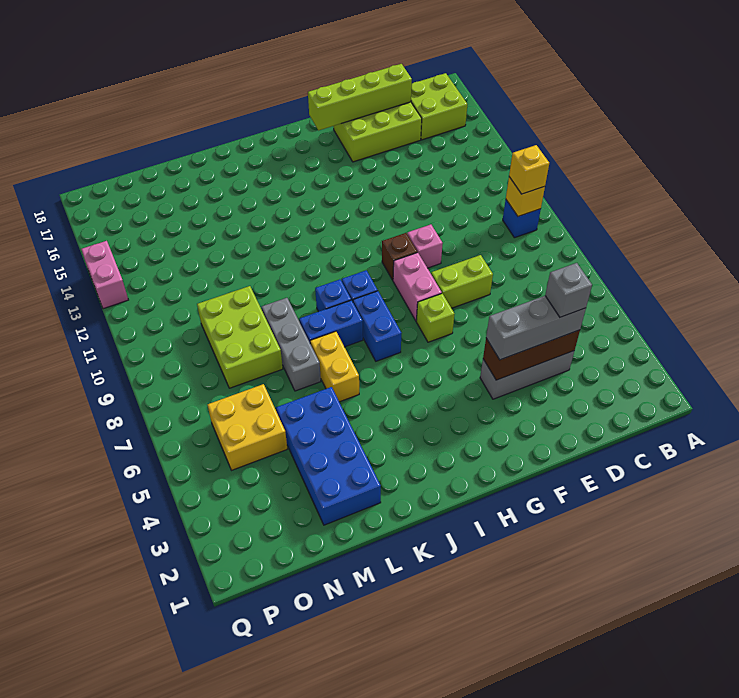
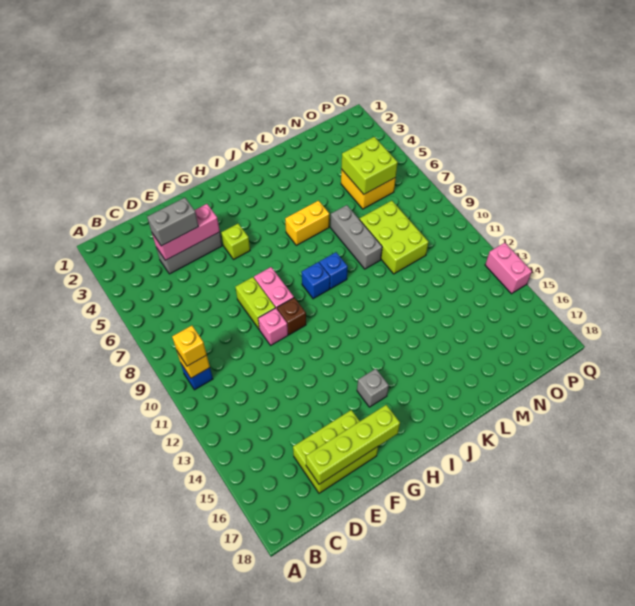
lime brick B16:C17 level 1 -> lime brick N5:O6 level 2
brown brick D4:F4 level 2 -> pink brick D4:F4 level 2
grey brick D4:F4 level 3 -> grey brick D4:E4 level 3
grey brick D4 level 4 -> grey brick H15 level 1
lime brick E8:F8 level 1 -> lime brick F8:F9 level 1
lime brick G7 level 1 -> lime brick G5 level 1
blue brick I7:I8 level 1 -> none
blue brick J8:K8 level 1 -> none
yellow brick K6:K7 level 1 -> yellow brick J6:K6 level 1
blue brick L2:M5 level 1 -> none

